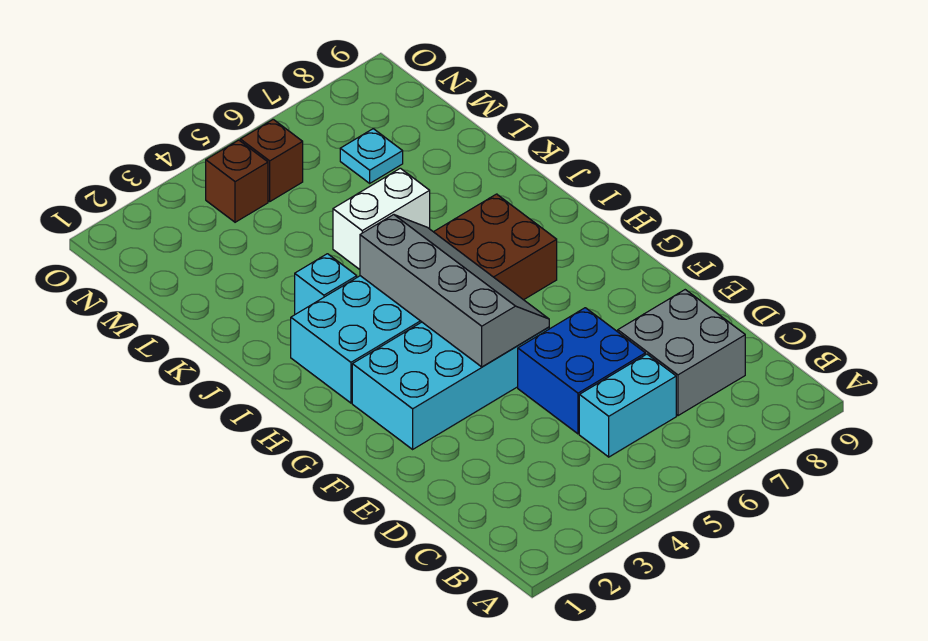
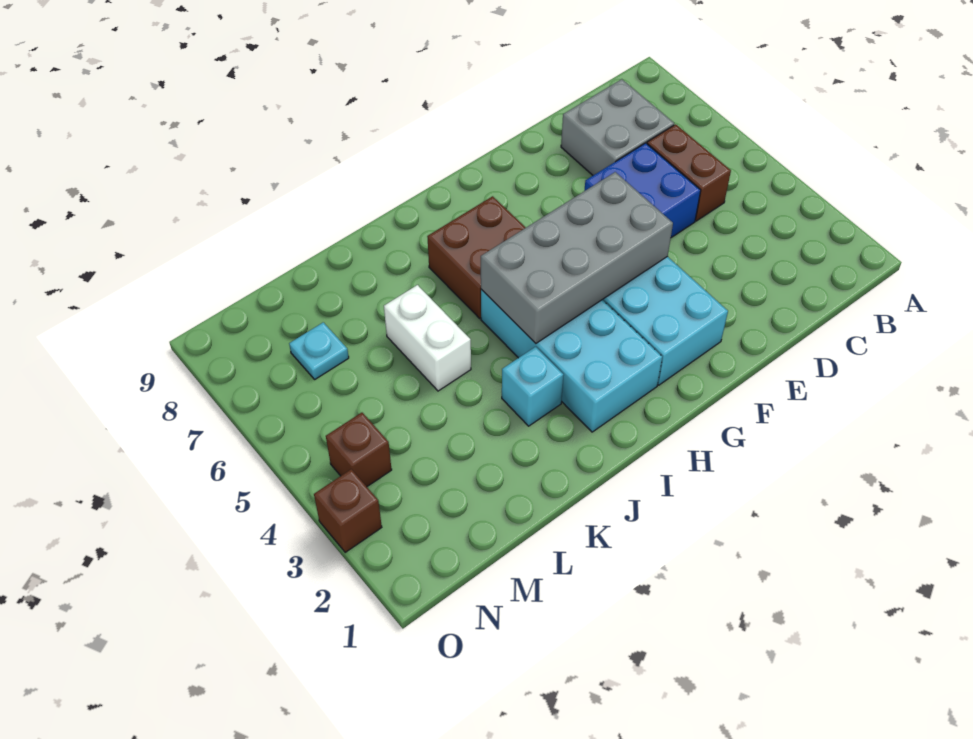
cyan brick C5:C6 level 1 -> brown brick C5:C6 level 1
grey slope F4:I5 level 2 top 4 -> grey brick F4:I5 level 2
brown brick N5 level 1 -> brown brick O3 level 1

